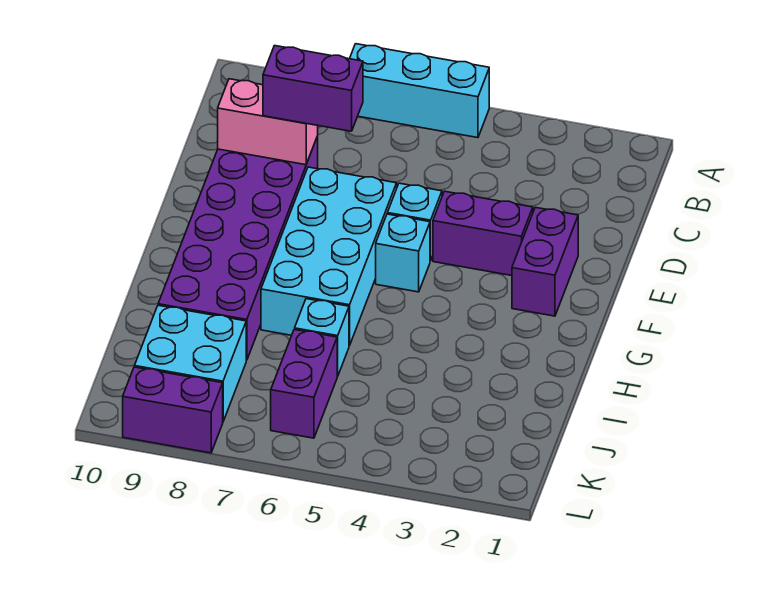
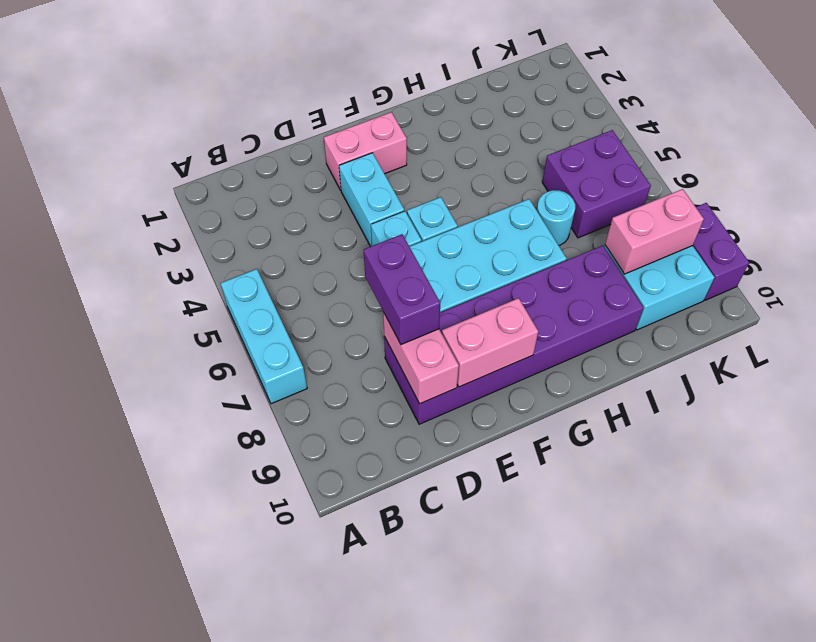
purple brick E2:F2 level 1 -> pink brick E2:F2 level 1
purple brick E3:E4 level 1 -> cyan brick E3:E4 level 1
none -> pink brick E9:F9 level 2
cyan brick I6 level 1 -> cyan round brick I6 level 1
purple brick J6:K6 level 1 -> purple brick J5:K6 level 1
none -> pink brick J8:K8 level 2

